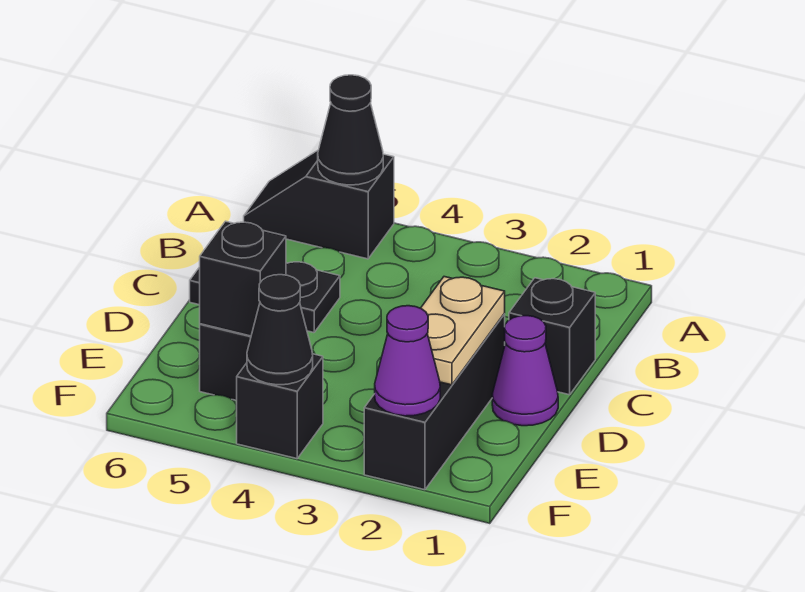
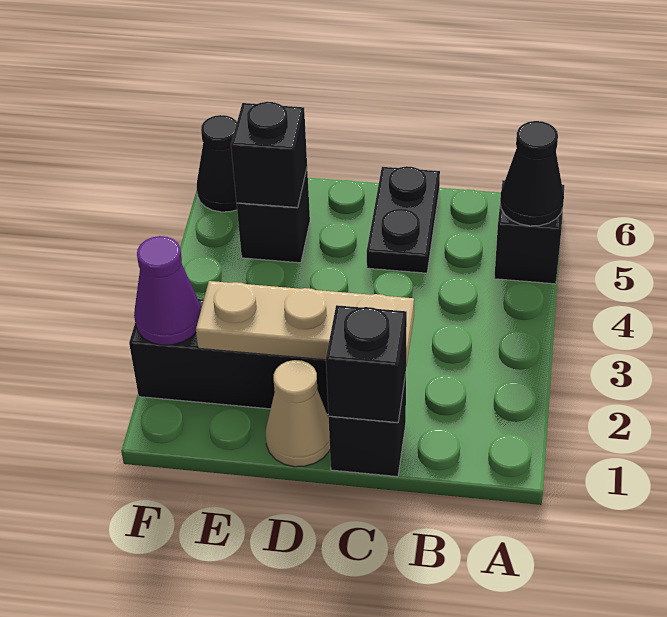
purple cone D1 level 1 -> tan cone D1 level 1
tan plate D2:E2 level 2 -> tan plate C2:E2 level 2
black brick F4 level 1 -> black brick C1 level 2
black cone F4 level 2 -> black cone F6 level 1

